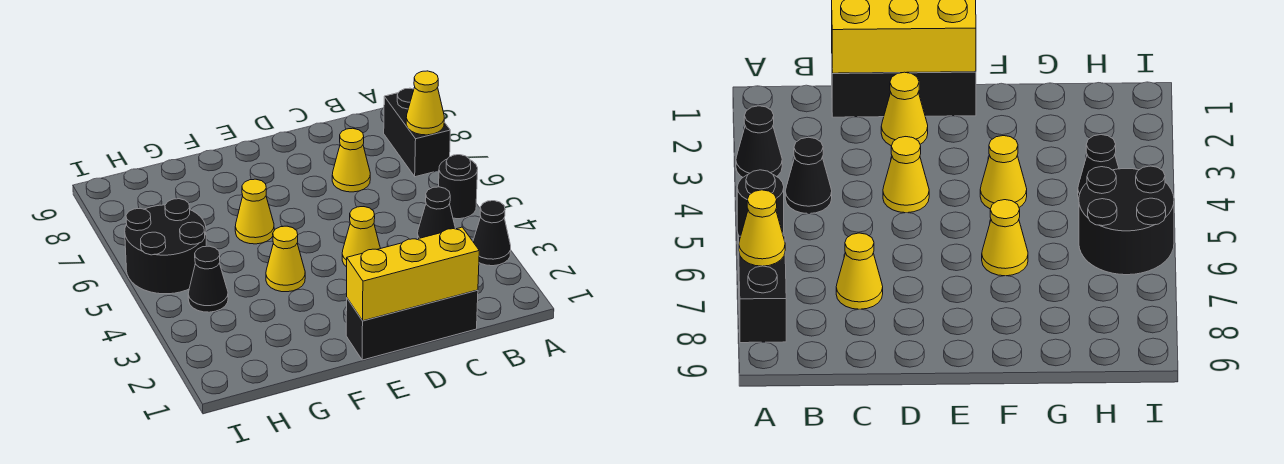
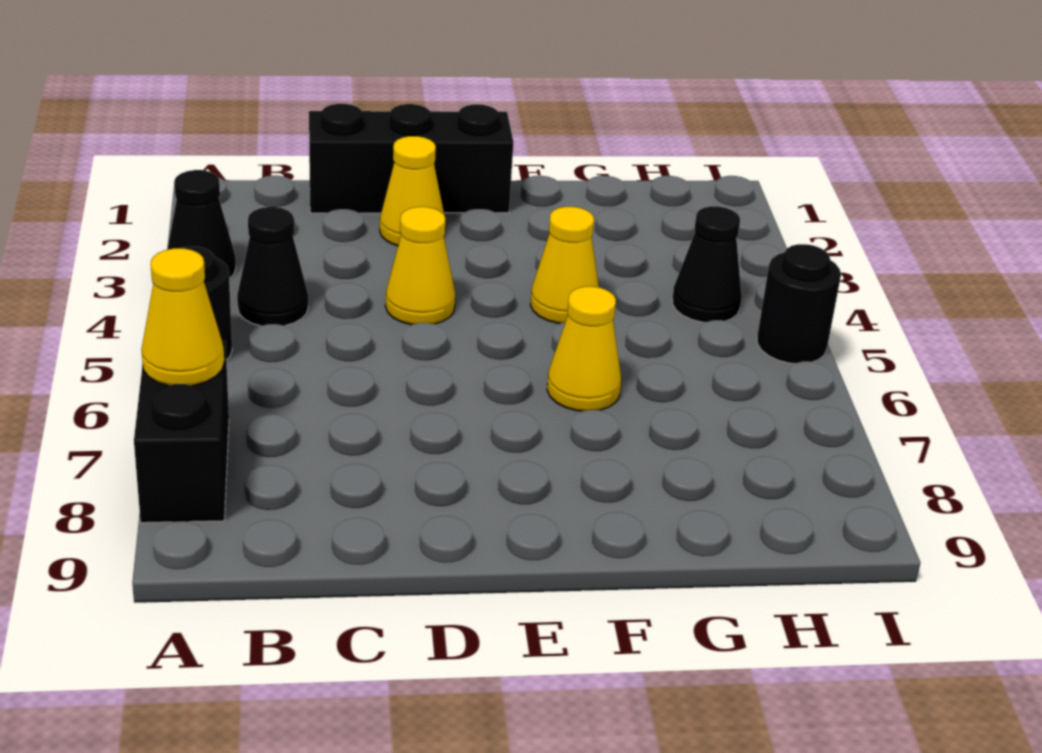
yellow brick C1:E1 level 2 -> none
yellow cone C7 level 1 -> none
black round brick H5:I6 level 1 -> black round brick I5 level 1

